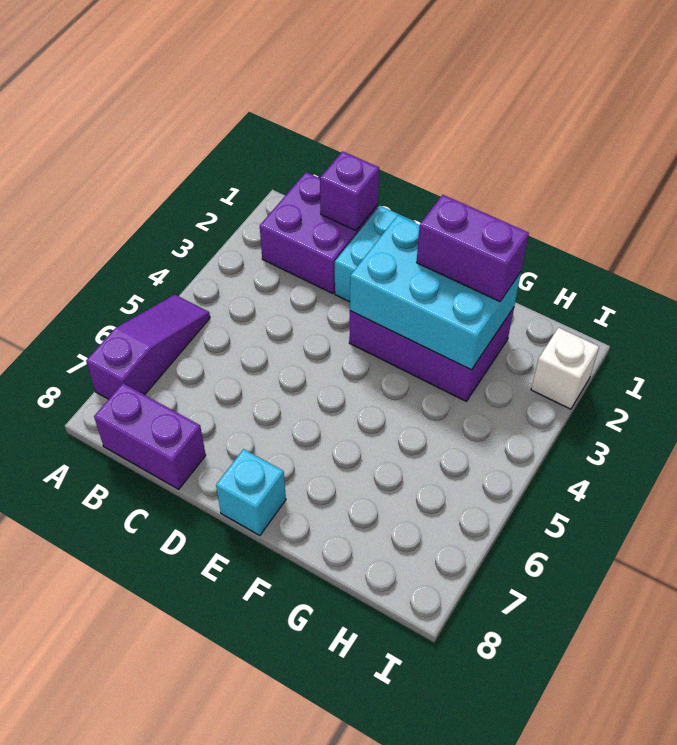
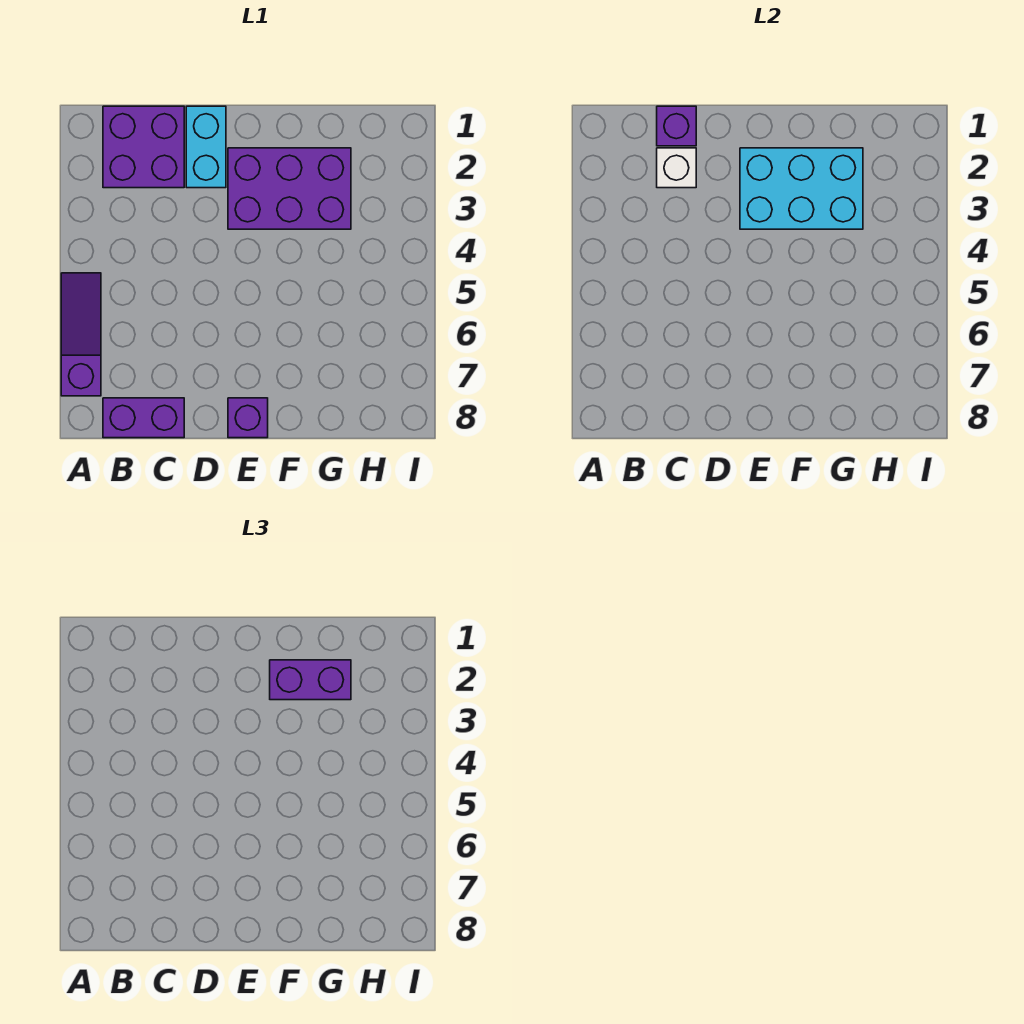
cyan brick E8 level 1 -> purple brick E8 level 1
white brick I2 level 1 -> white brick C2 level 2

